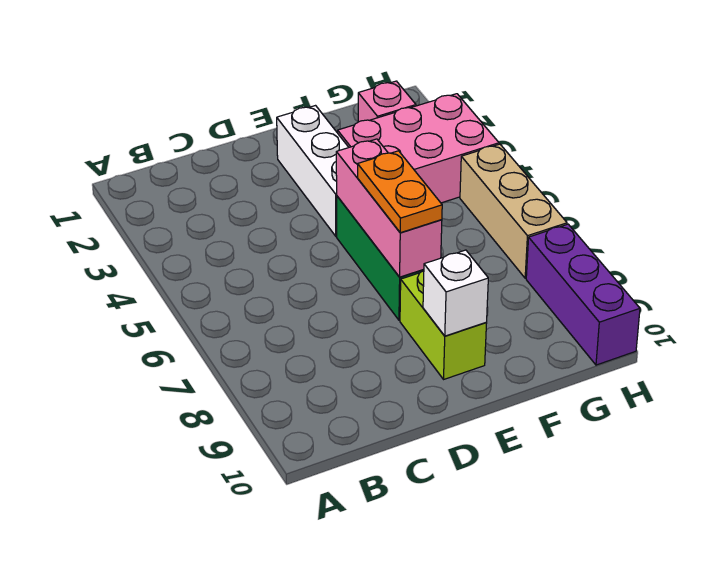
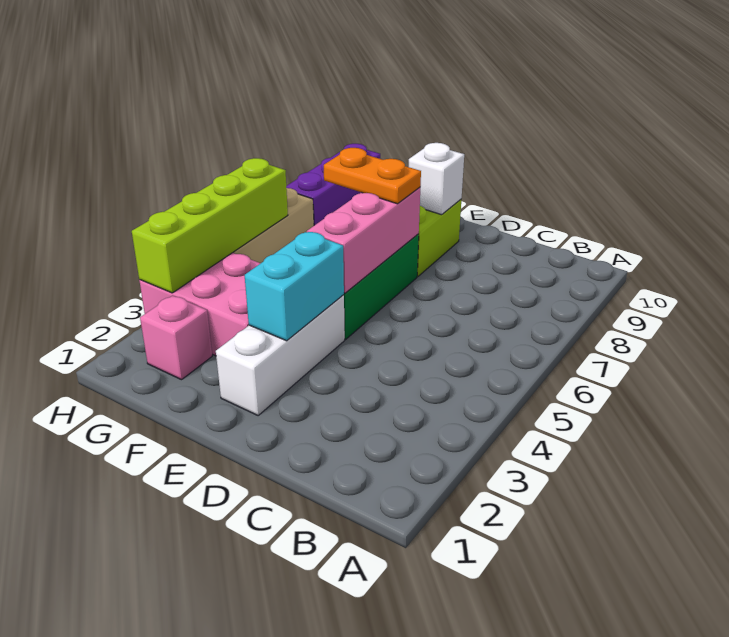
none -> cyan brick E3:E4 level 2
orange plate E6:E7 level 3 -> orange plate E7:F7 level 3
none -> lime brick H3:H6 level 2

